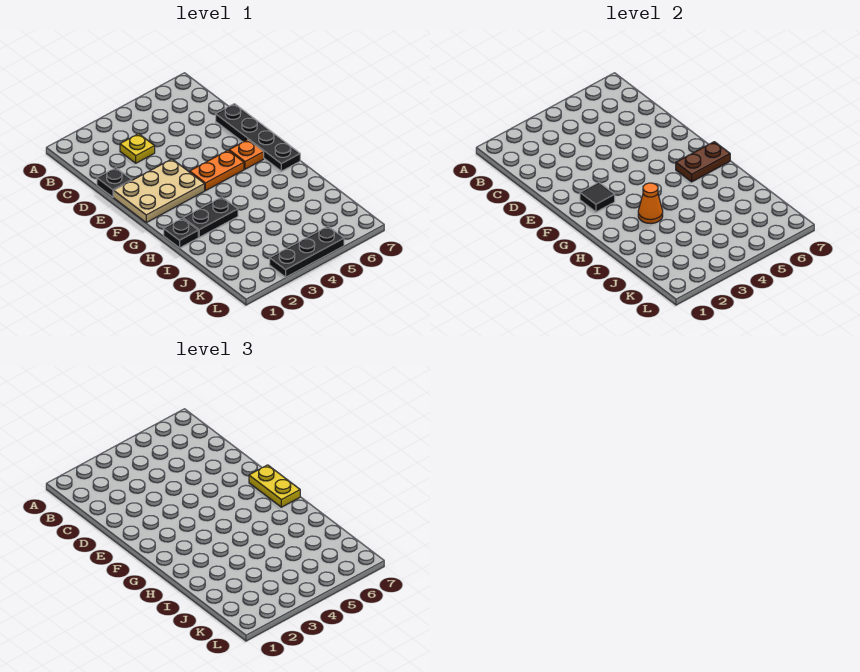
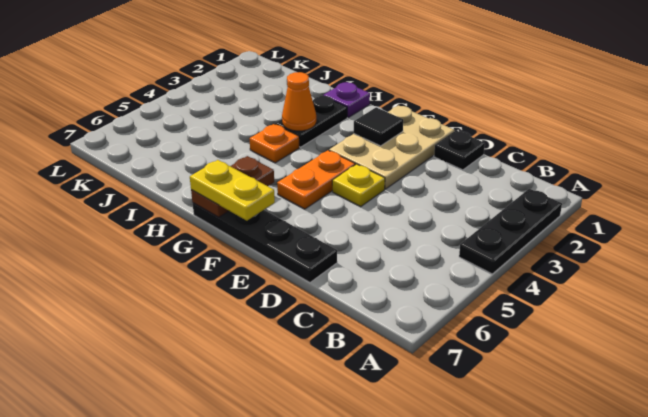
yellow plate C3 level 1 -> yellow plate E4 level 1
orange plate F6 level 1 -> orange plate H4 level 1
black plate H1 level 1 -> purple plate H1 level 1
black plate L3:L5 level 1 -> black plate A2:A4 level 1

